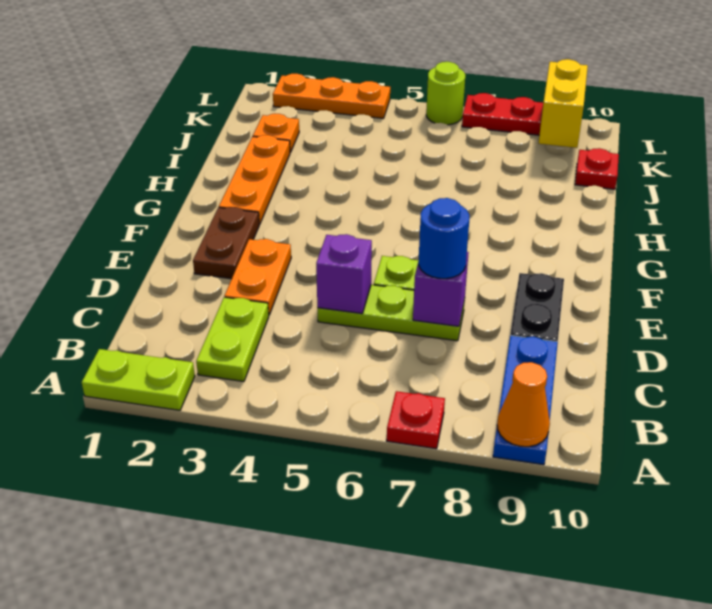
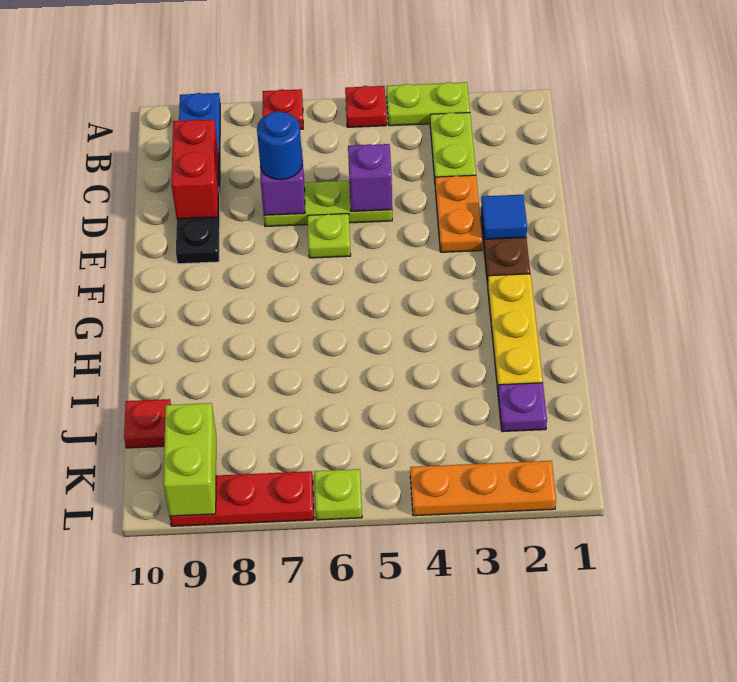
lime plate A1:A2 level 1 -> lime plate A3:A4 level 1
none -> red plate A5 level 1
orange cone A9 level 2 -> none
none -> red brick C9:D9 level 2
none -> blue tile E2 level 2
orange plate G2:I2 level 1 -> yellow plate G2:I2 level 1
orange plate J2 level 1 -> purple plate J2 level 1
yellow brick K9:L9 level 2 -> lime brick K9:L9 level 2
lime round brick L6 level 1 -> lime plate L6 level 1

